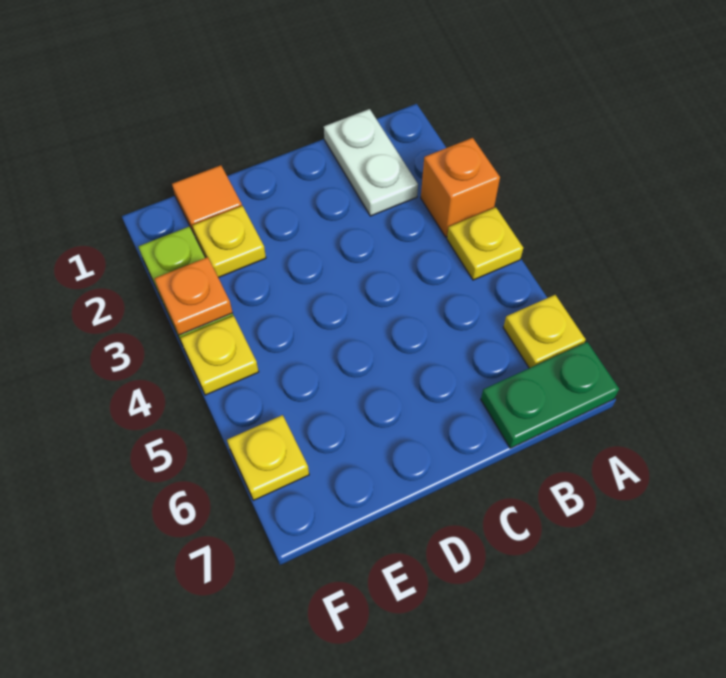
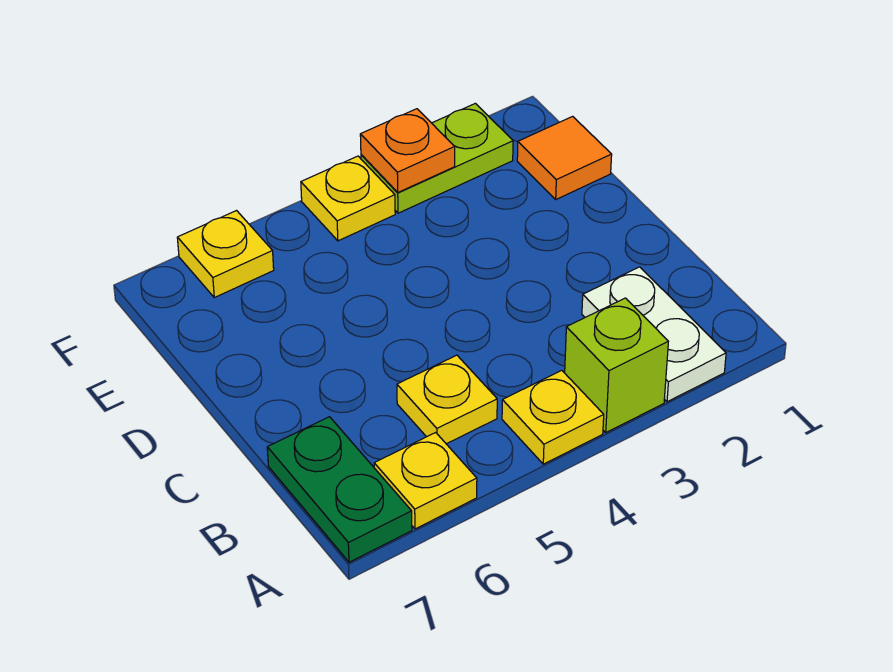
orange brick A3 level 1 -> lime brick A3 level 1
white plate B1:B2 level 1 -> white plate A2:B2 level 1
yellow plate E2 level 1 -> yellow plate B5 level 1

